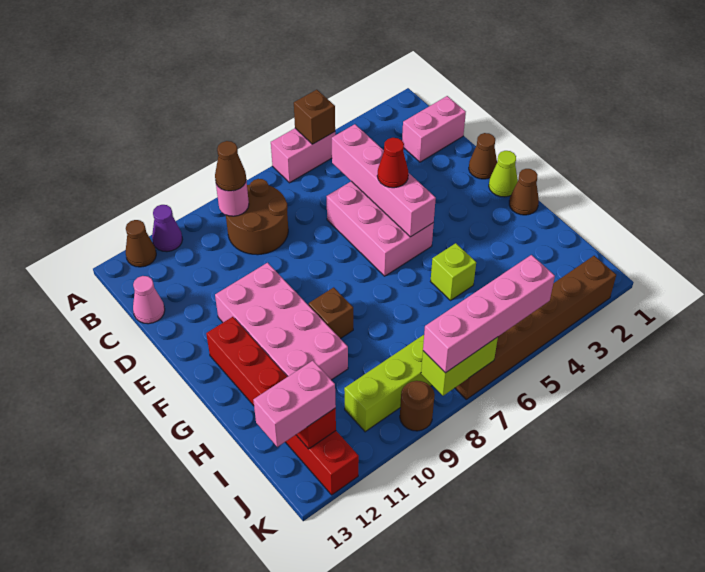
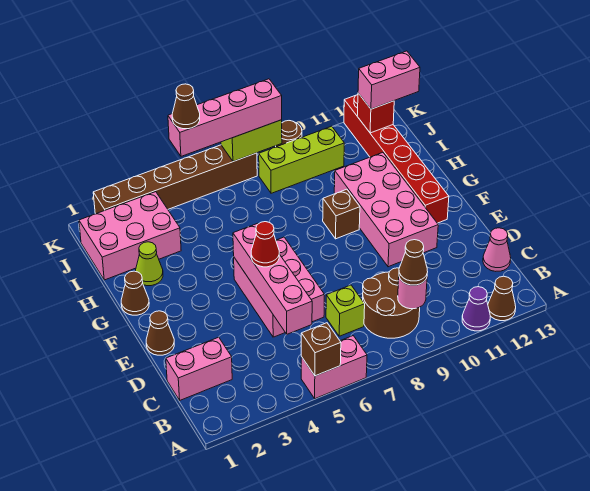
lime cone F1 level 1 -> lime cone H2 level 1
lime brick H5 level 1 -> lime brick C7 level 1
none -> pink brick I1:J3 level 1
none -> brown cone K5 level 4

